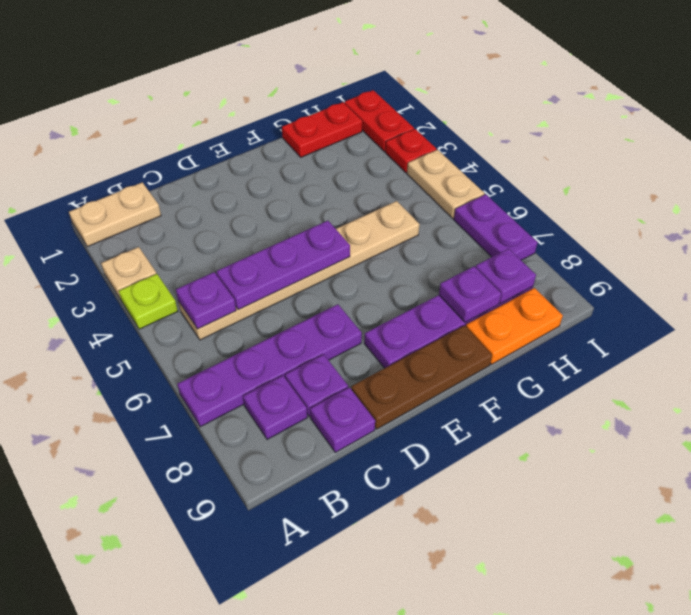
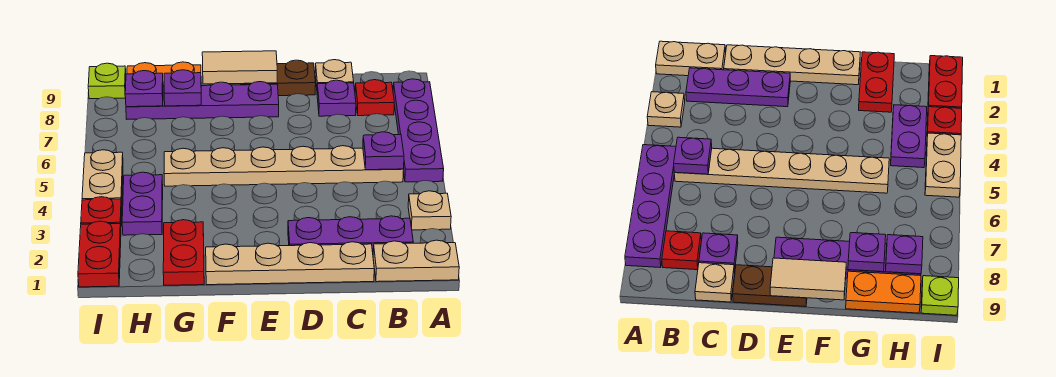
lime plate A4 level 1 -> lime plate I9 level 1
purple plate A7:D7 level 1 -> purple plate A5:A8 level 1
purple plate B8 level 1 -> red plate B8 level 1
none -> tan plate C1:F1 level 1
purple plate C5:E5 level 2 -> purple plate B2:D2 level 1
purple plate C9 level 1 -> tan plate C9 level 1
brown plate D9:F9 level 1 -> brown plate D9:E9 level 1
none -> tan tile E9:F9 level 2
red plate G1:H1 level 1 -> red plate G1:G2 level 1
purple plate I6:I7 level 1 -> purple plate H3:H4 level 1

